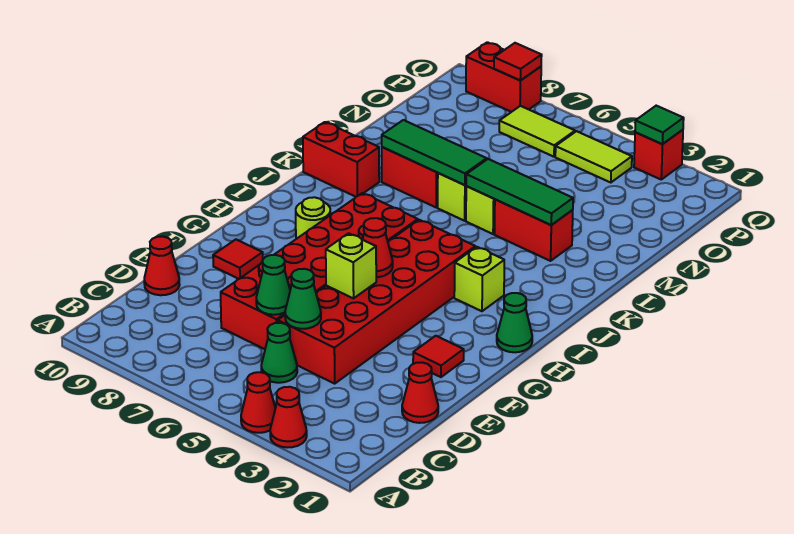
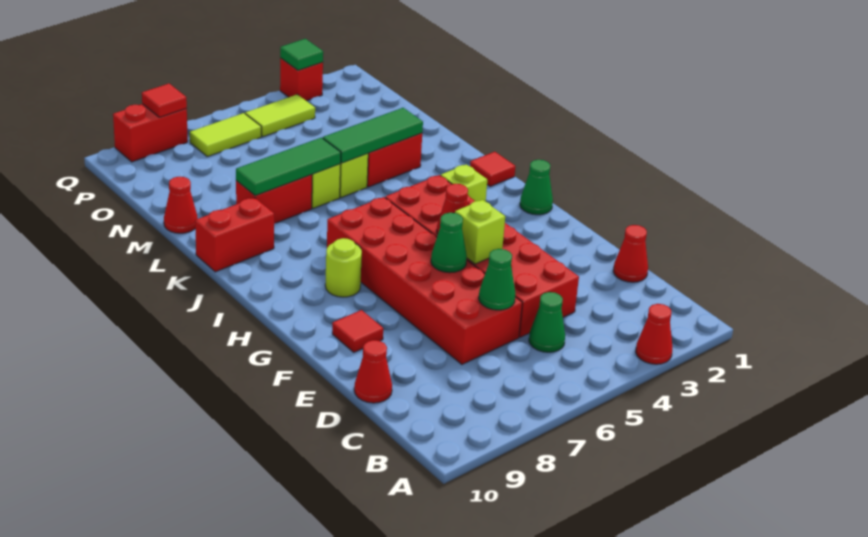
red cone A4 level 1 -> red cone M10 level 1
green cone D5 level 2 -> green cone F6 level 2
red tile F2 level 1 -> red tile J1 level 1

